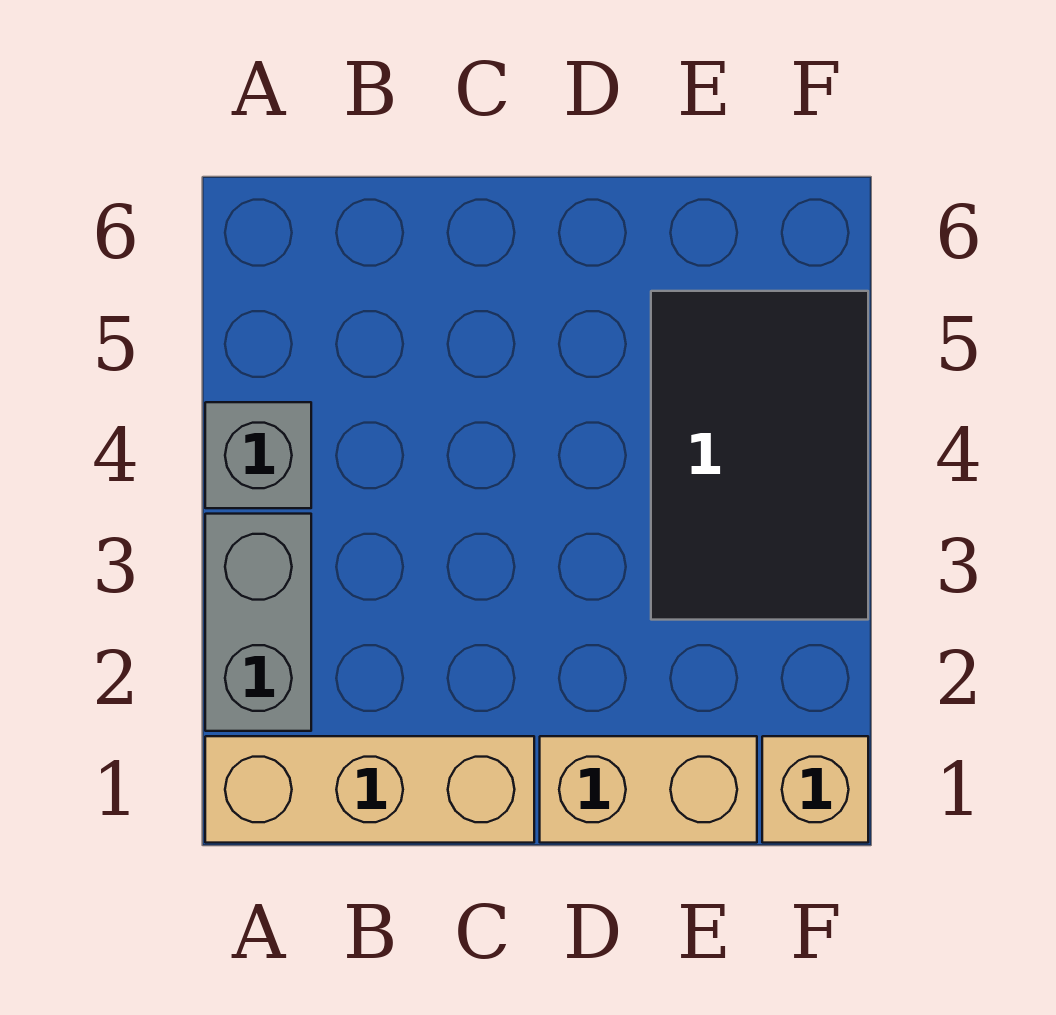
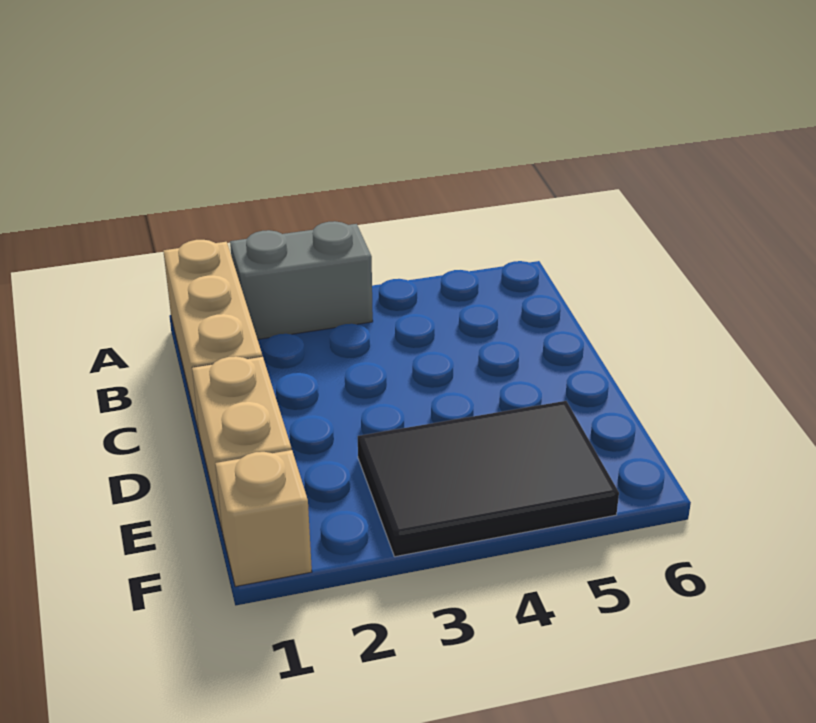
grey brick A4 level 1 -> none

